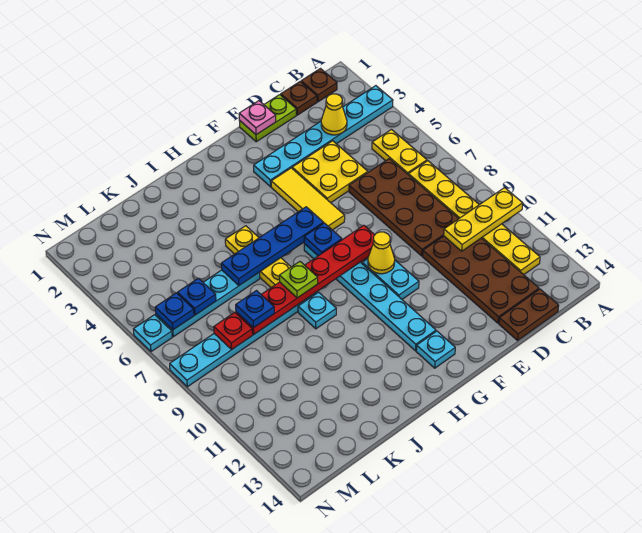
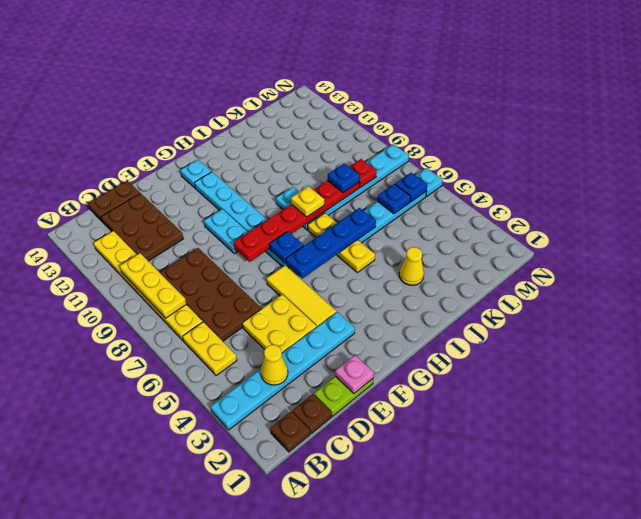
yellow plate A10:C10 level 2 -> yellow plate B8:B10 level 2
brown plate C10:D13 level 1 -> brown plate C11:D13 level 1
yellow cone F9 level 2 -> yellow cone J3 level 1
lime plate I8 level 3 -> yellow plate I8 level 3

